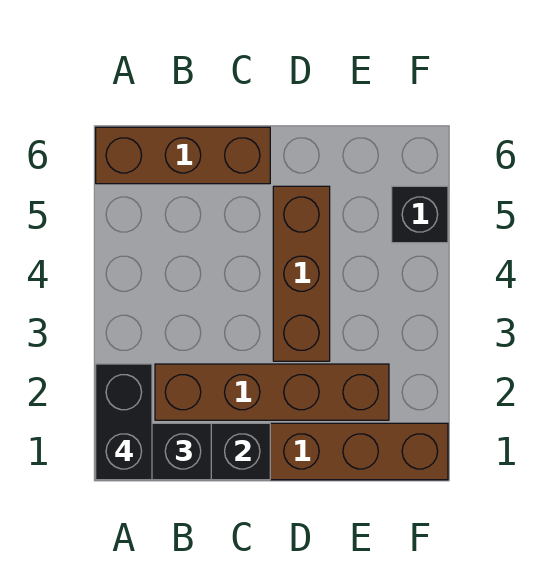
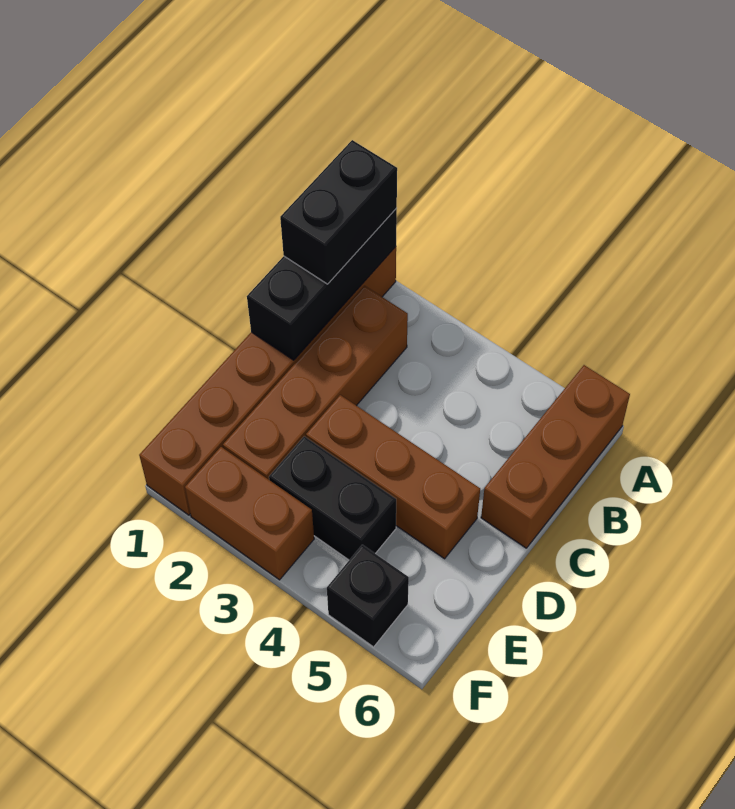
black brick A1:A2 level 4 -> black brick E3:E4 level 1
none -> brown brick F2:F3 level 1

